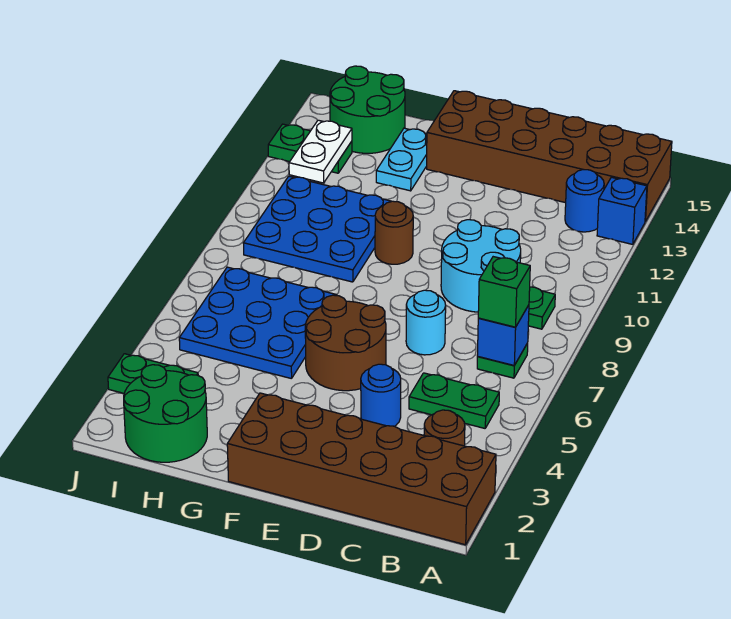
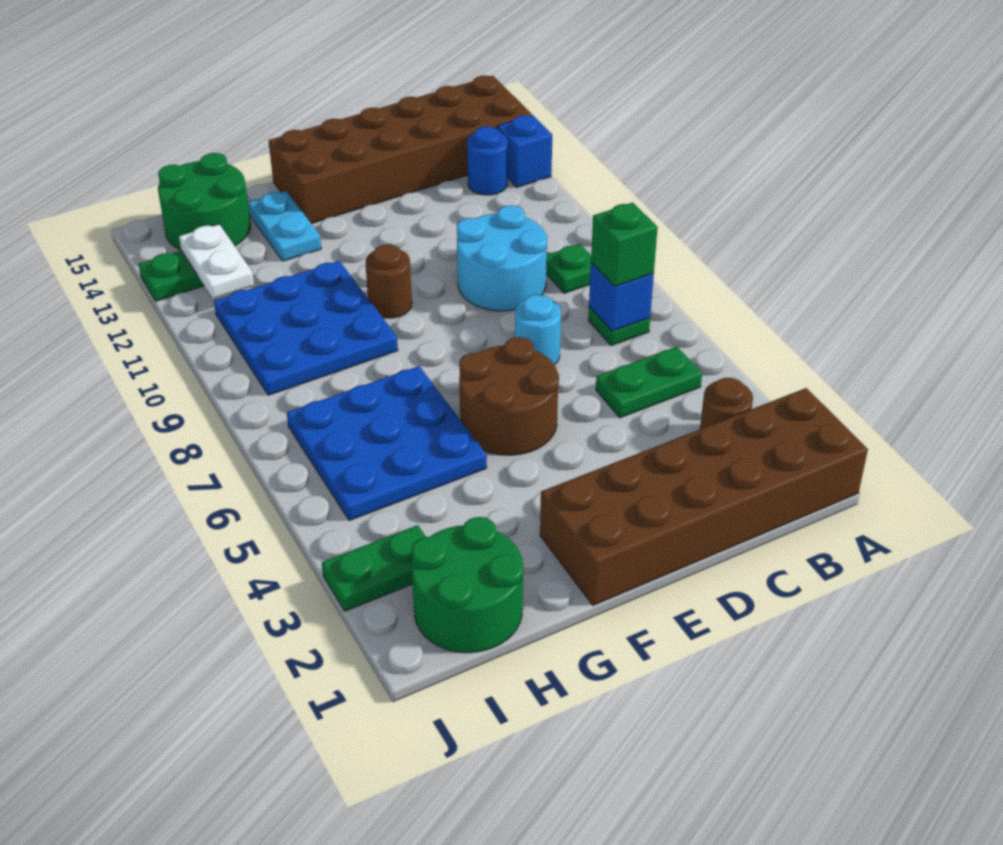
blue round brick D4 level 1 -> none

